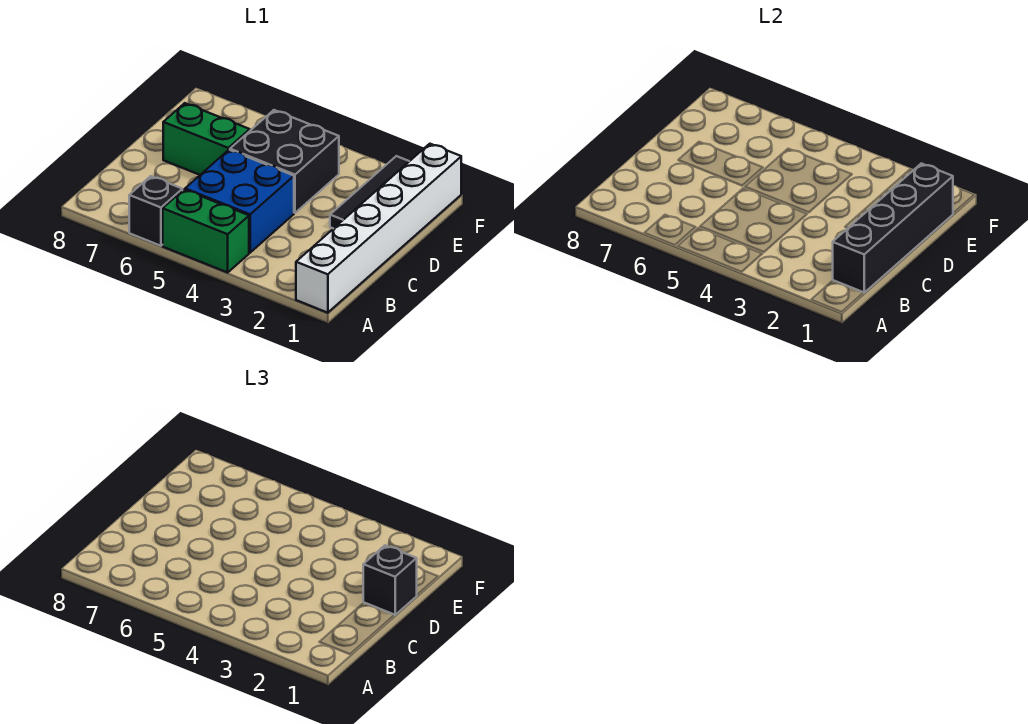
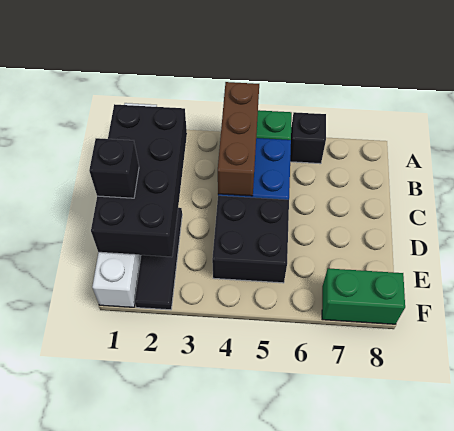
none -> brown brick A4:C4 level 2
black brick B1:E1 level 2 -> black brick B1:E2 level 2
green brick D6:D7 level 1 -> green brick F7:F8 level 1

